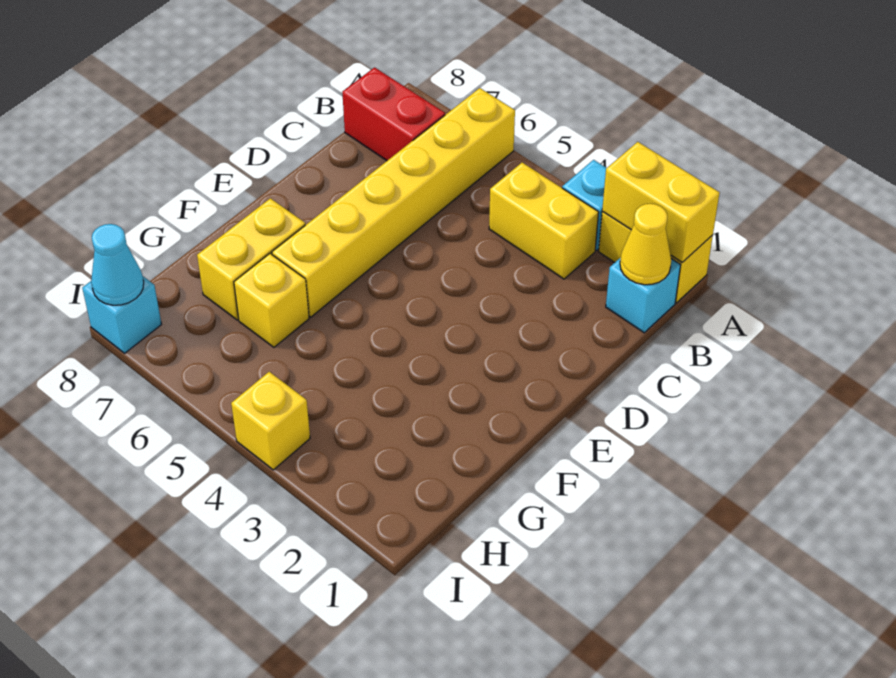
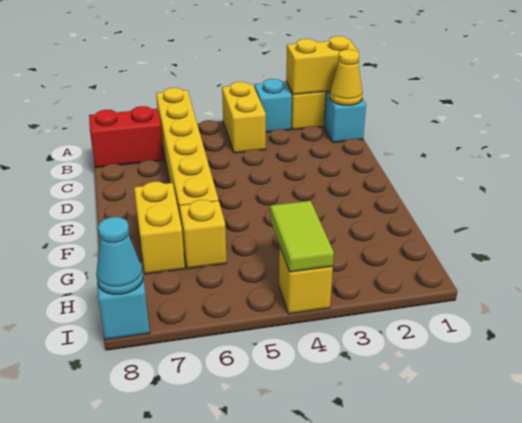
yellow brick B3:B4 level 1 -> yellow brick A4:B4 level 1
none -> lime tile H4:I4 level 2

